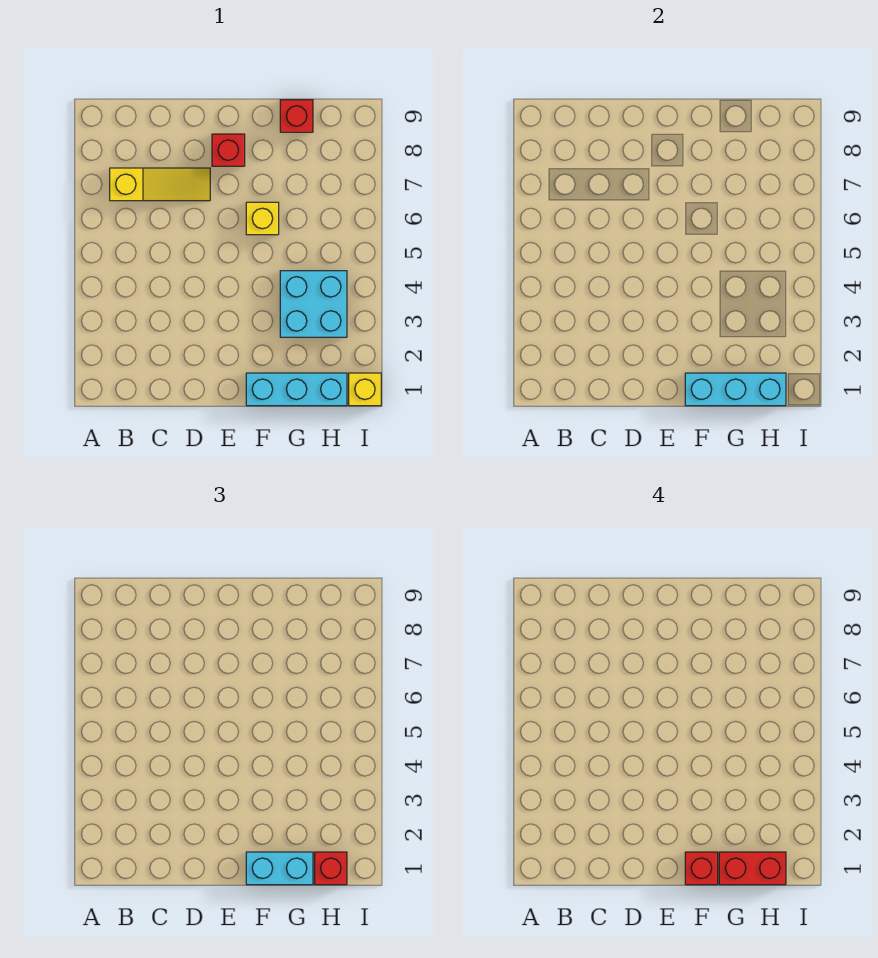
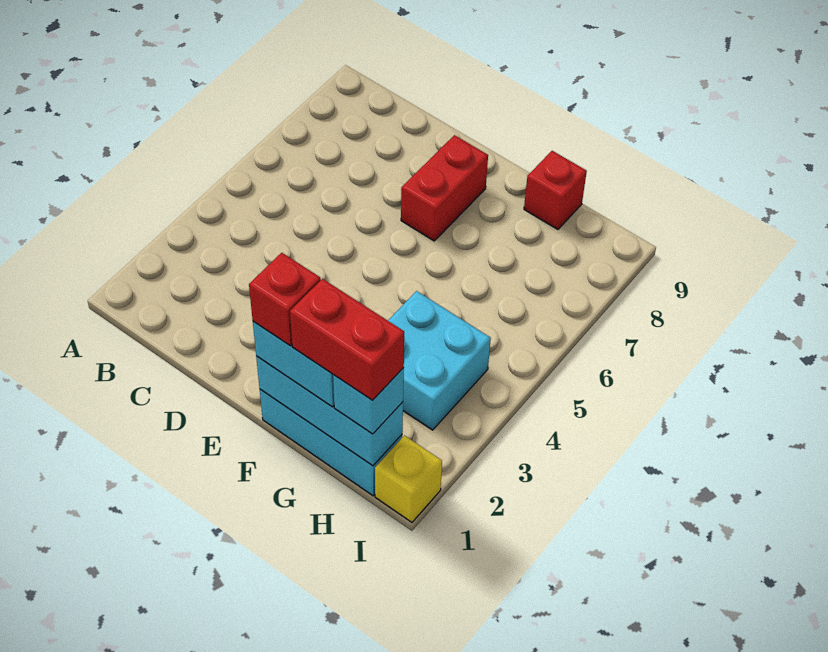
yellow slope B7:D7 level 1 top B -> none
red brick E8 level 1 -> red brick E7:E8 level 1
yellow brick F6 level 1 -> none
red brick H1 level 3 -> cyan brick H1 level 3

